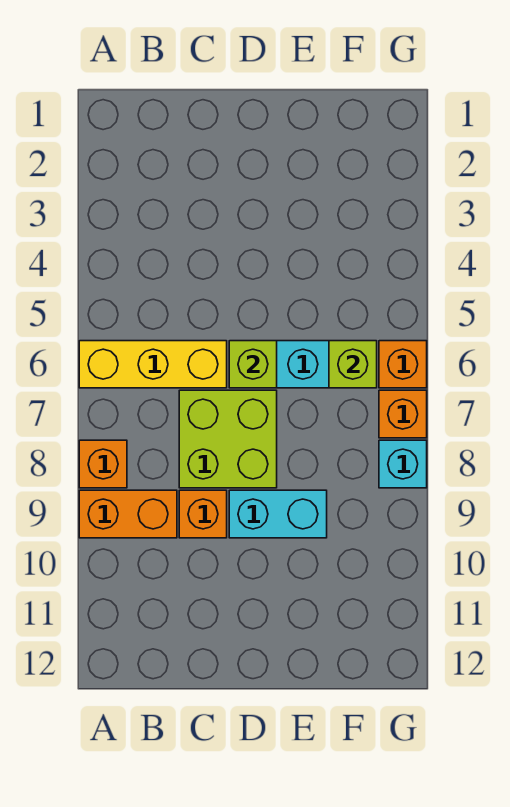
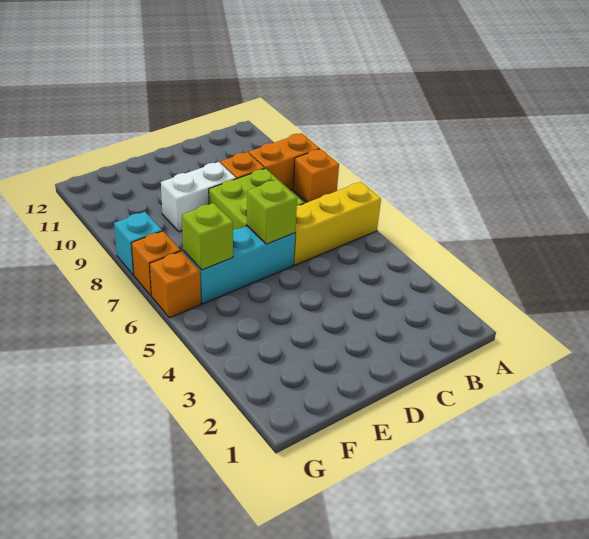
cyan brick D9:E9 level 1 -> white brick D9:E9 level 1

